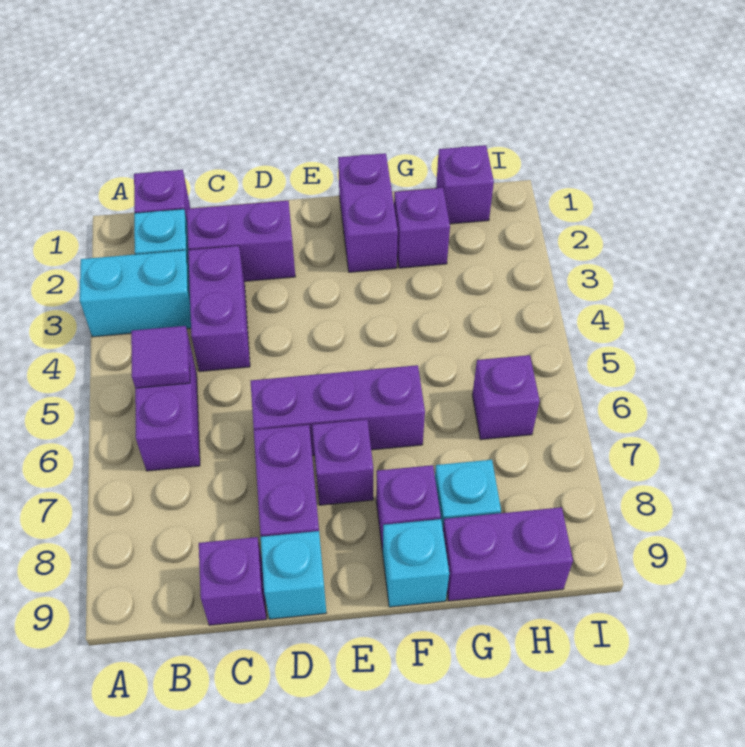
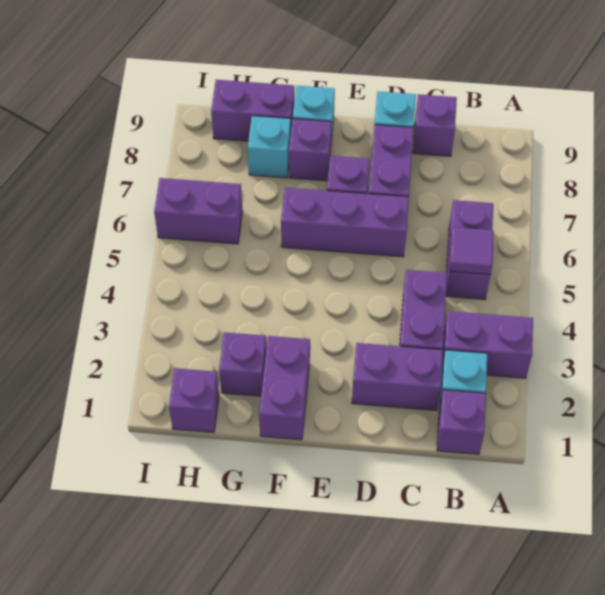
cyan brick A3:B3 level 1 -> purple brick A3:B3 level 1
purple brick H6 level 1 -> purple brick H6:I6 level 1

